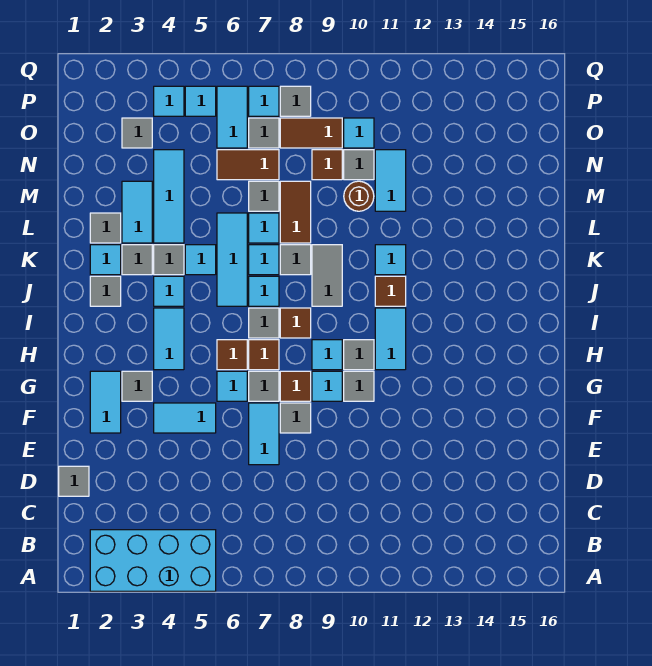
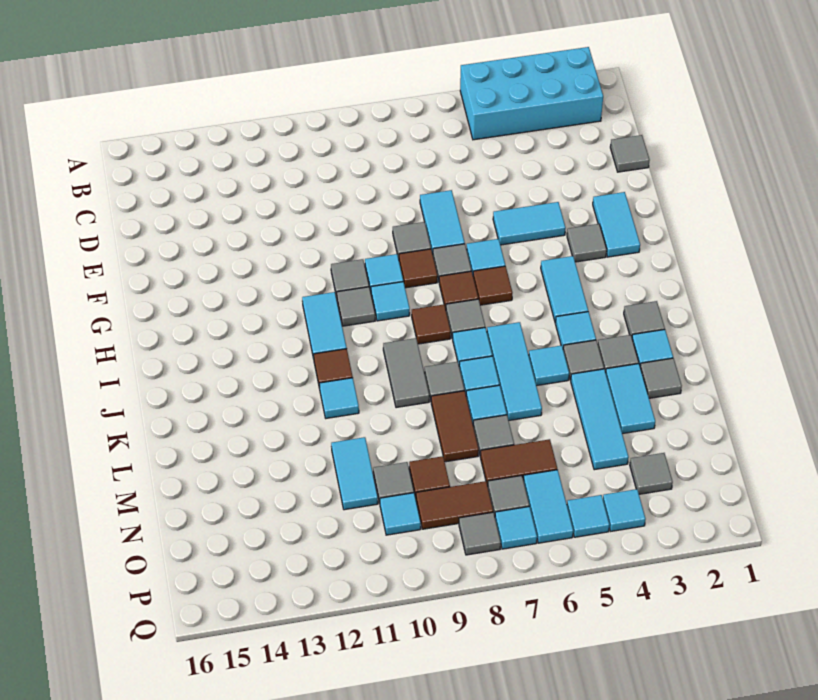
brown round brick M10 level 1 -> none

